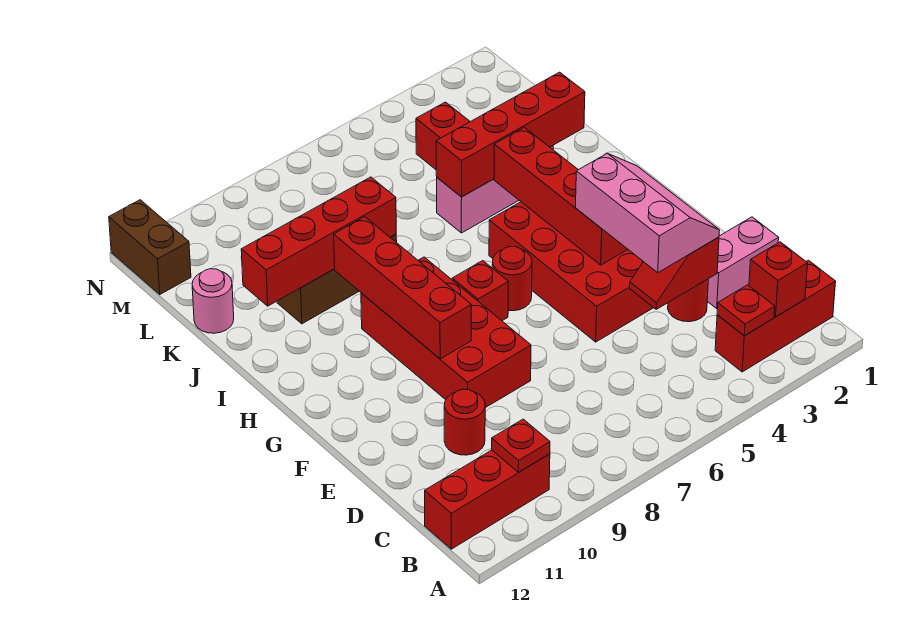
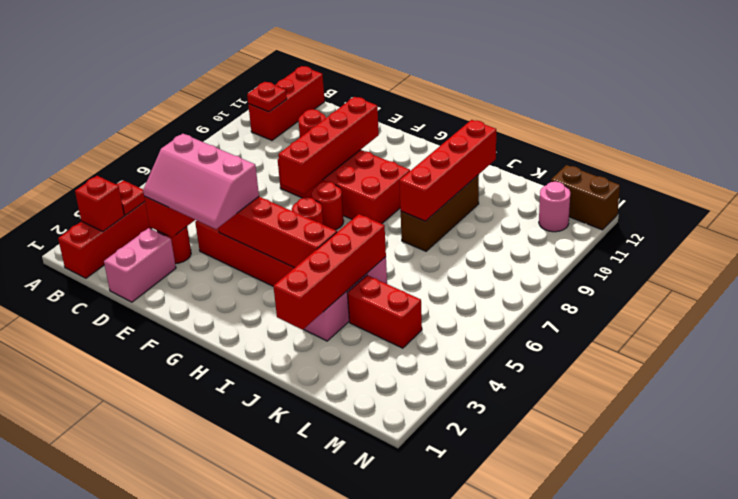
red brick F9:I9 level 2 -> red brick F7:F10 level 2
red brick G7 level 1 -> red round brick G7 level 1
pink round brick K12 level 1 -> pink round brick M11 level 1

